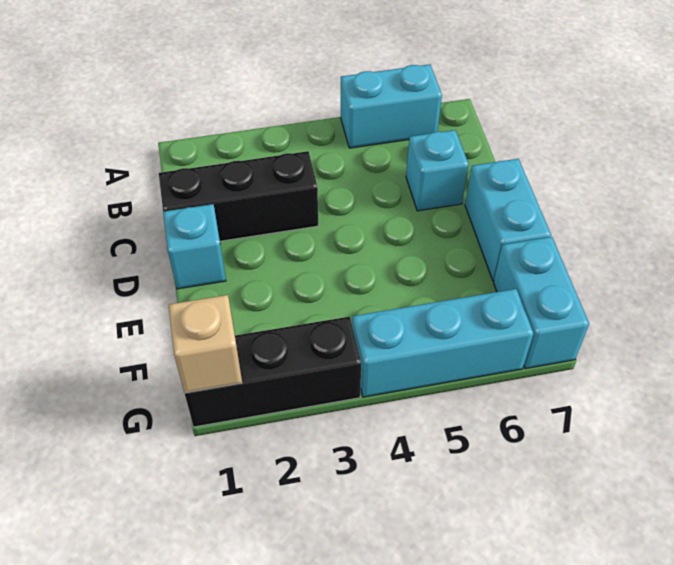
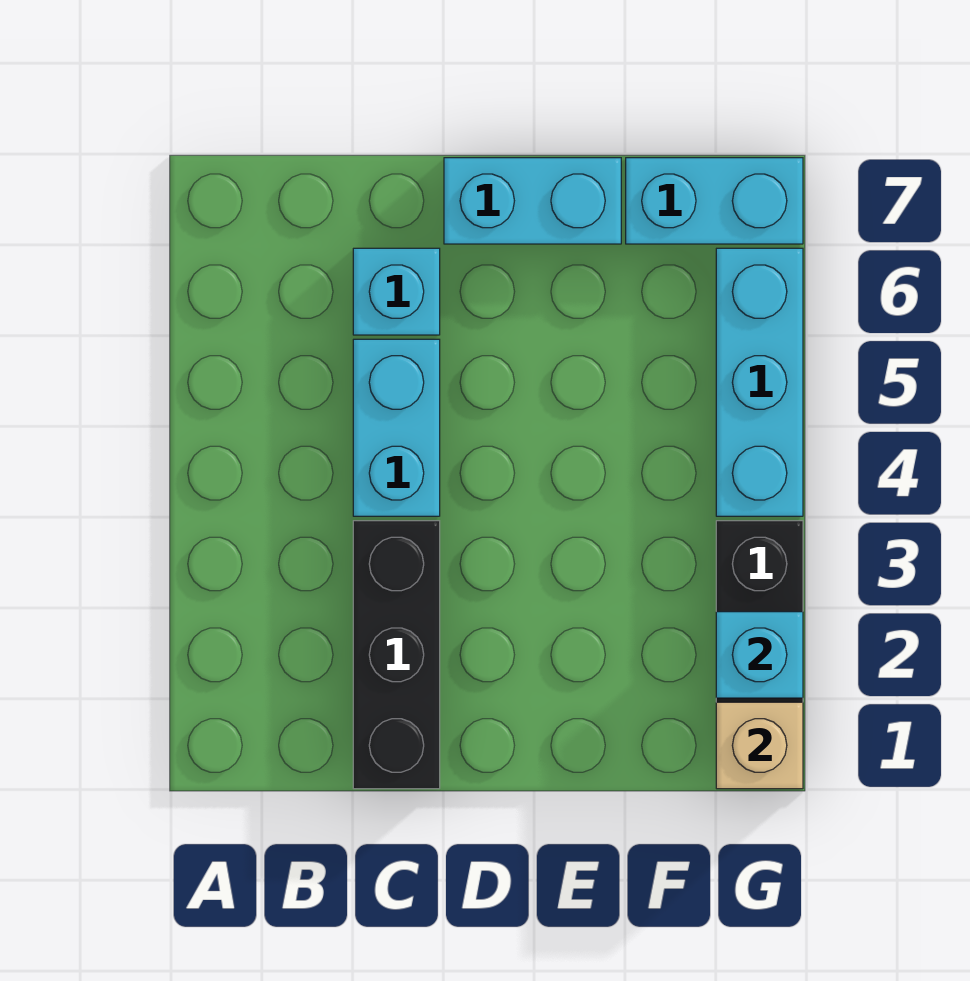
cyan brick A5:A6 level 1 -> cyan brick C4:C5 level 1
cyan brick D1 level 1 -> cyan brick G2 level 2

